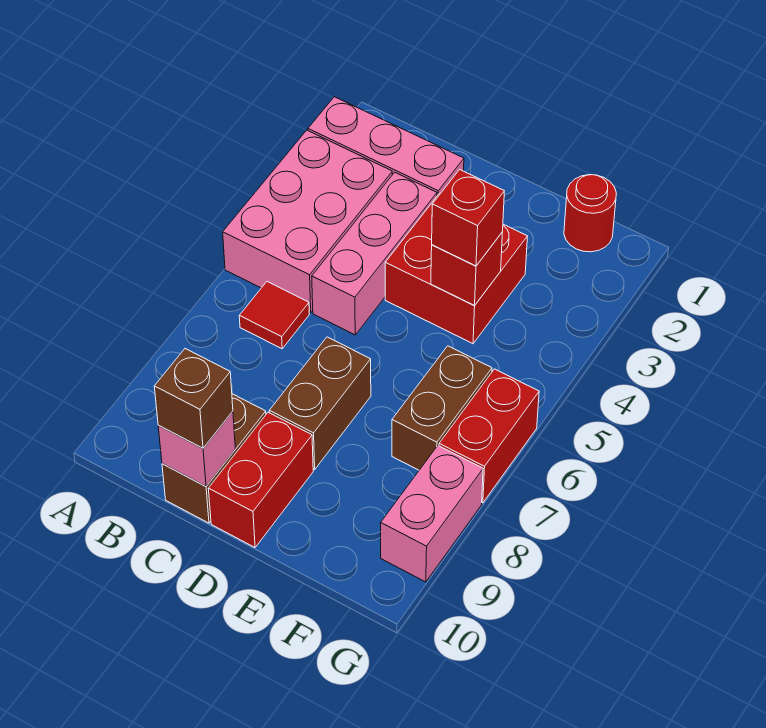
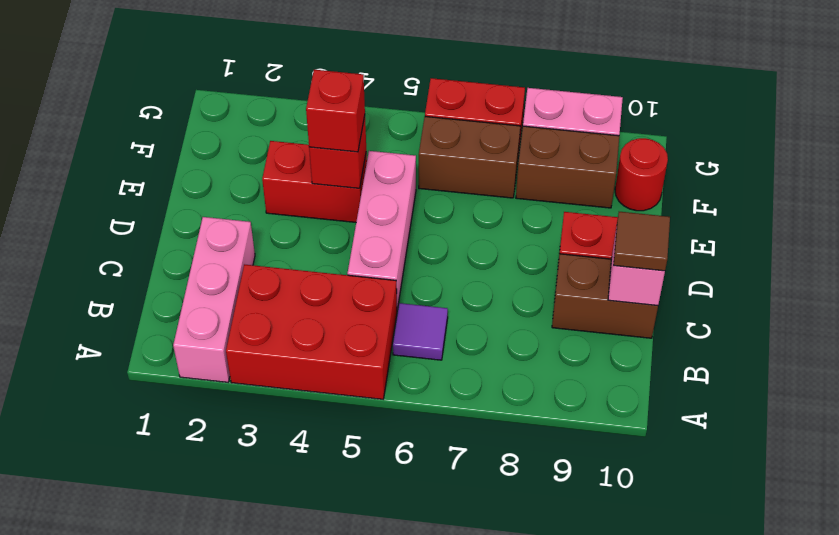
pink brick A3:B5 level 1 -> red brick A3:B5 level 1
red tile B6 level 1 -> purple tile B6 level 1
pink brick C3:C5 level 1 -> pink brick C5:E5 level 1
brown brick C10 level 3 -> brown tile C10 level 3
red brick D3:E4 level 1 -> red brick E3:E4 level 1
brown brick D7:D8 level 1 -> brown brick F8:F9 level 1
red round brick F1 level 1 -> red round brick F10 level 1

